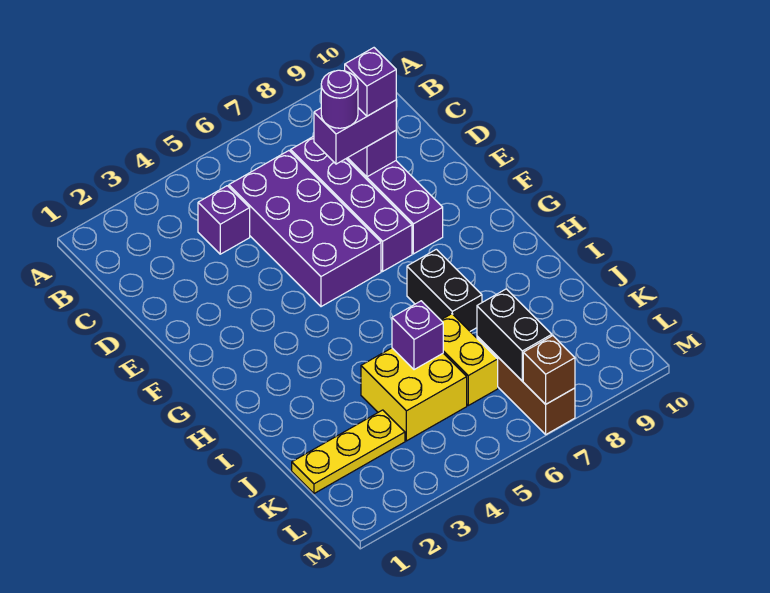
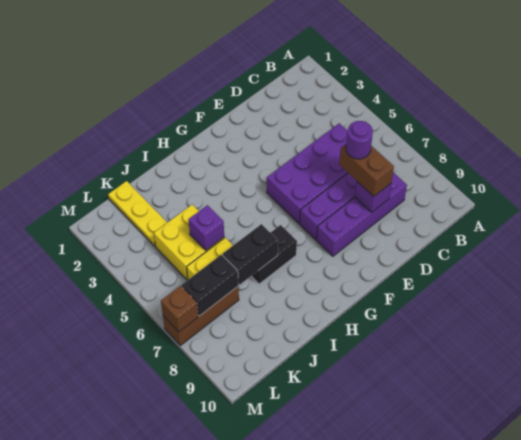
purple brick C4 level 1 -> none
purple brick D7:D8 level 3 -> brown brick D7:D8 level 3
purple brick D8 level 4 -> none
none -> black brick I7:J7 level 2

